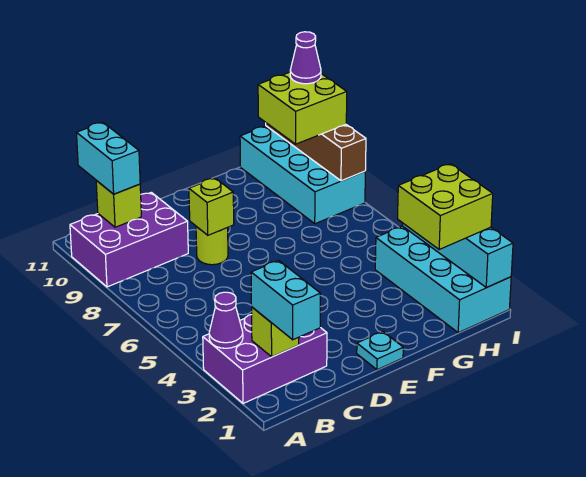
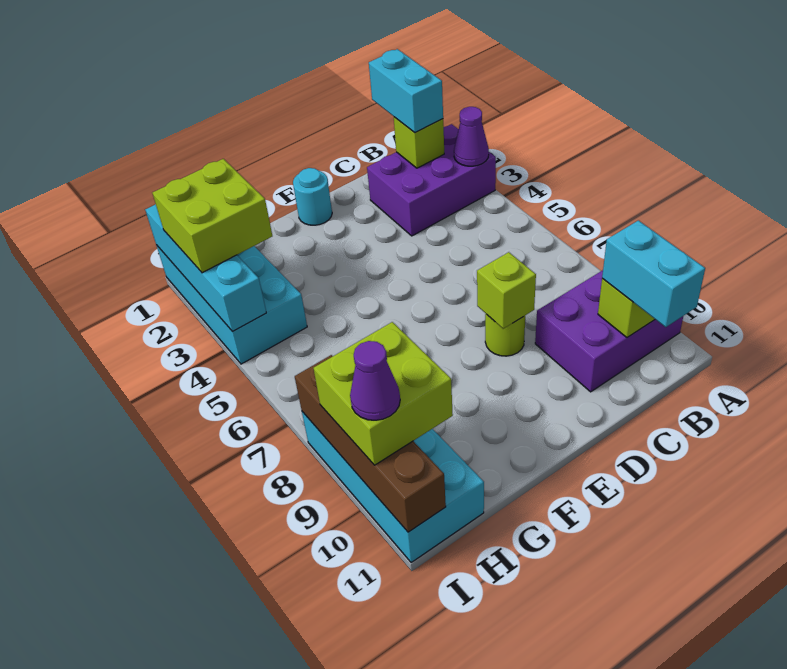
cyan plate E1 level 1 -> cyan round brick E1 level 1

